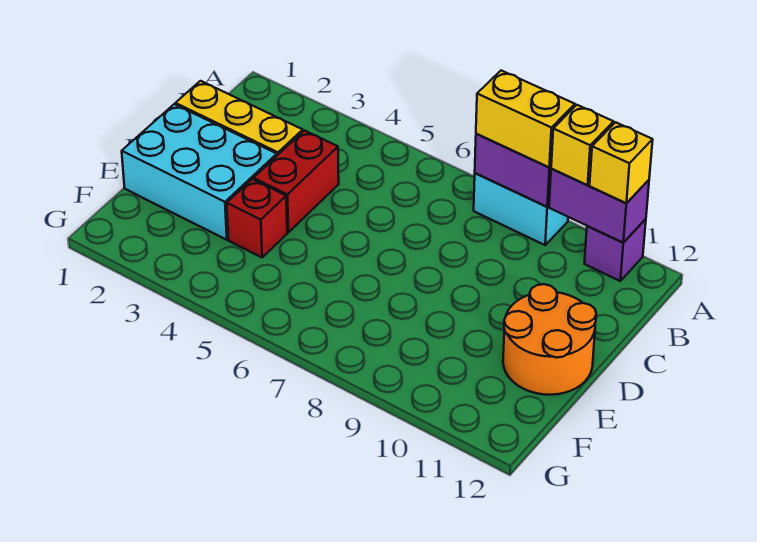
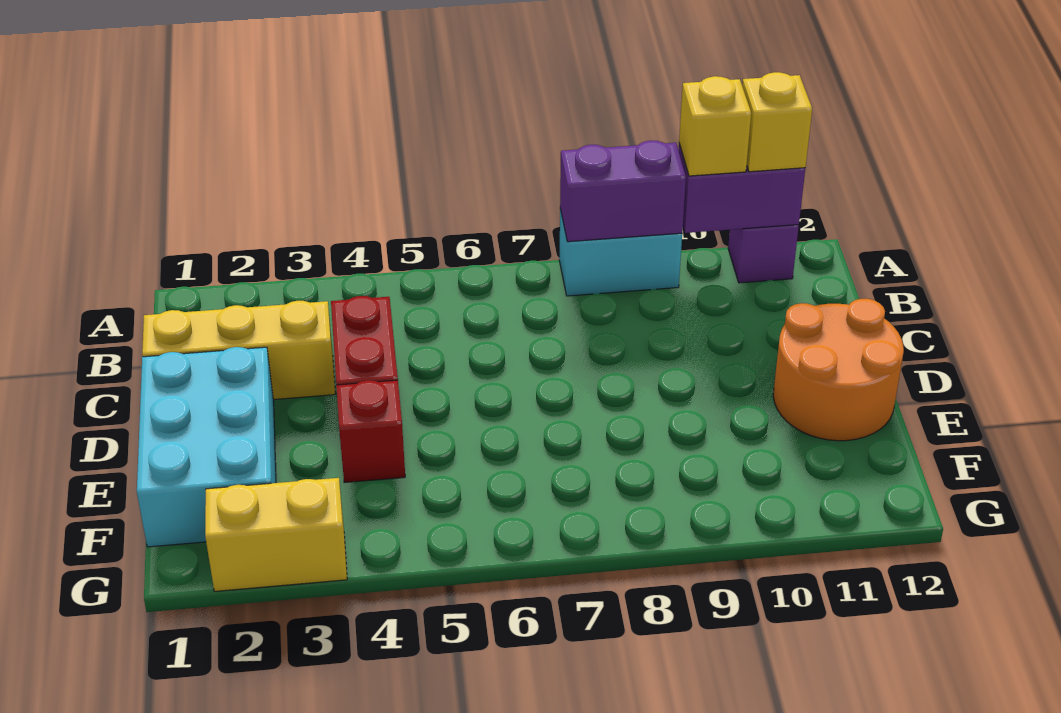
yellow brick A8:A9 level 3 -> yellow brick G2:G3 level 1
cyan brick D1:E3 level 1 -> cyan brick D1:F2 level 1

